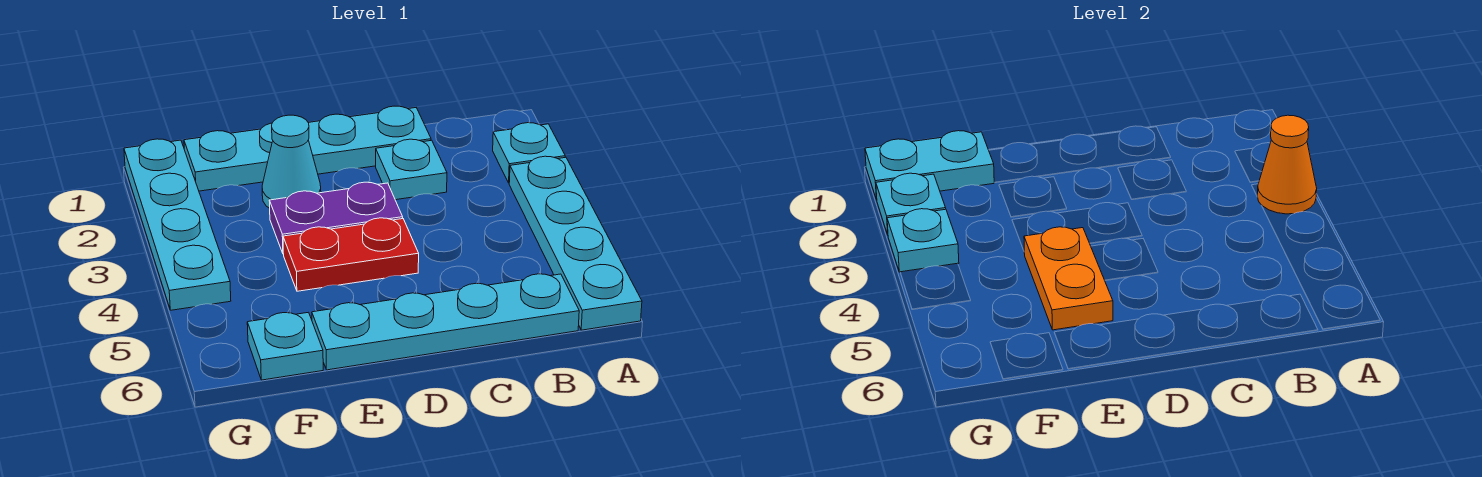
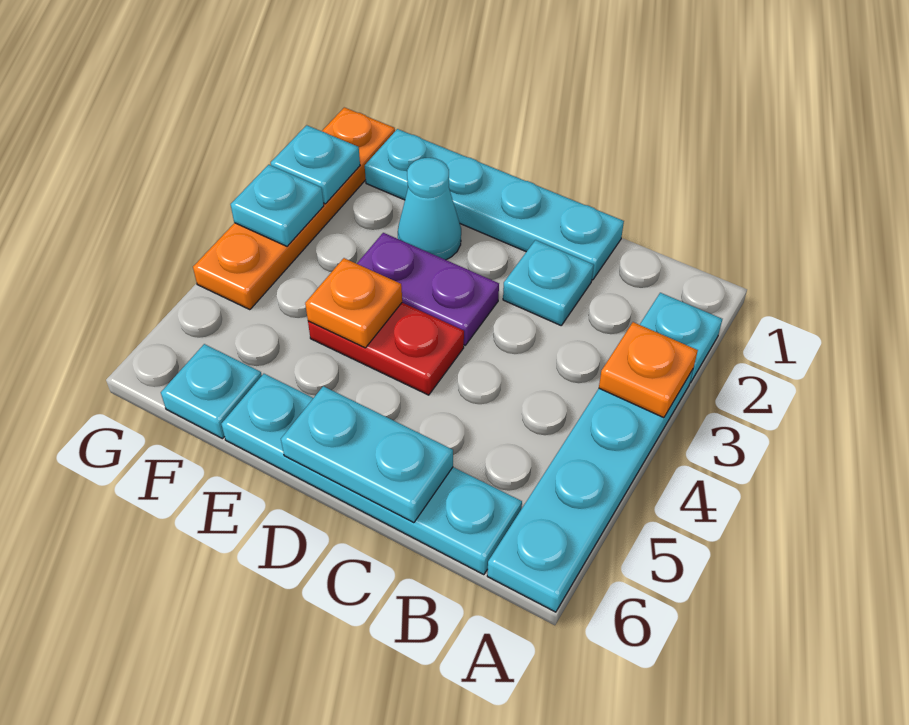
orange cone A3 level 2 -> orange plate A3 level 2
orange plate E4:E5 level 2 -> orange plate E4 level 2
cyan plate F1:G1 level 2 -> cyan plate C6:D6 level 2
cyan plate G1:G4 level 1 -> orange plate G1:G4 level 1

